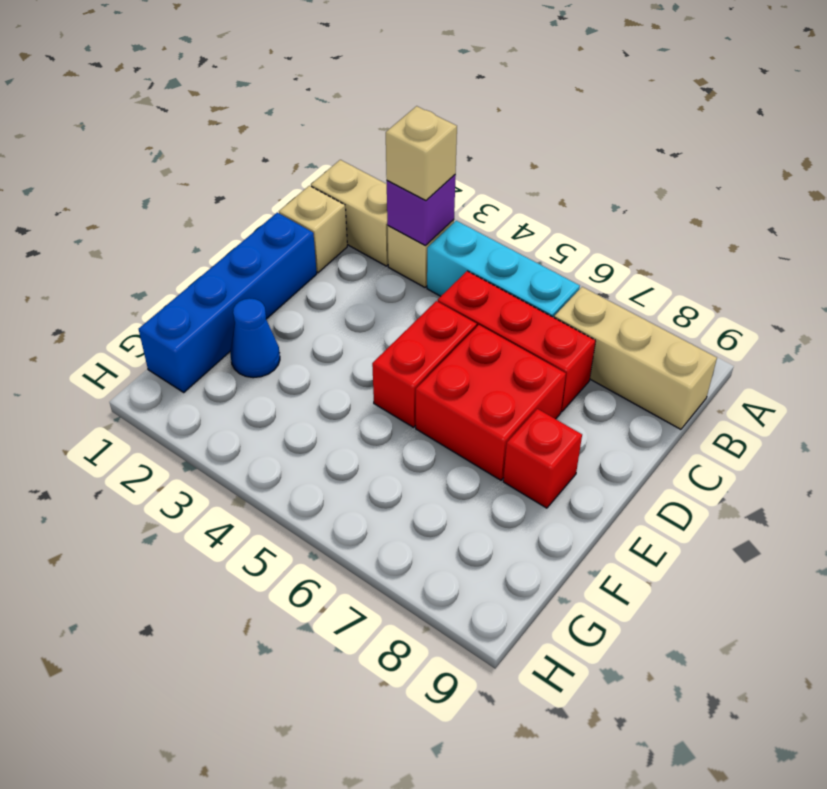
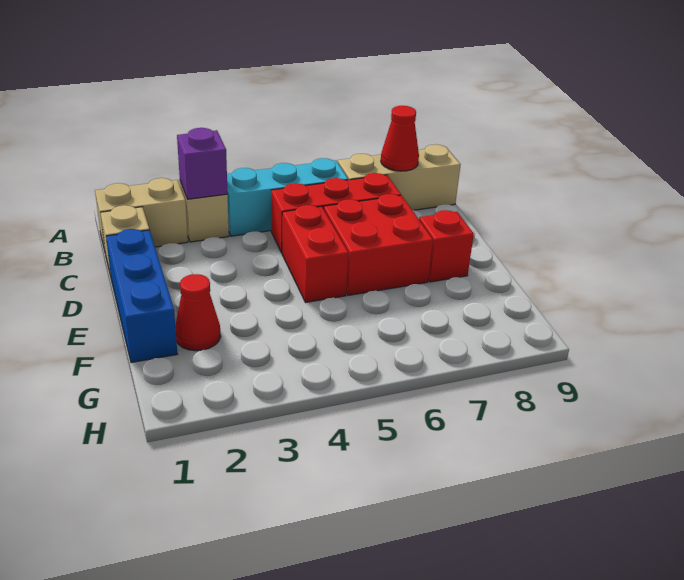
tan brick B3 level 3 -> none
none -> red cone B8 level 2
blue brick D1:G1 level 1 -> blue brick D1:F1 level 1
blue cone F2 level 1 -> red cone F2 level 1

